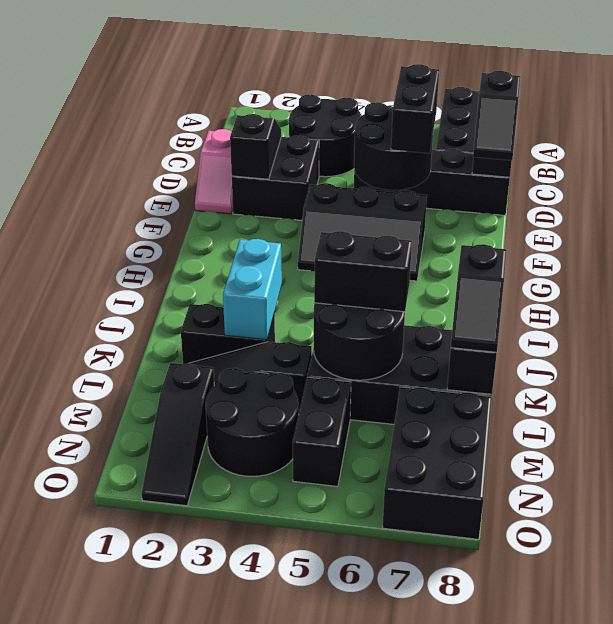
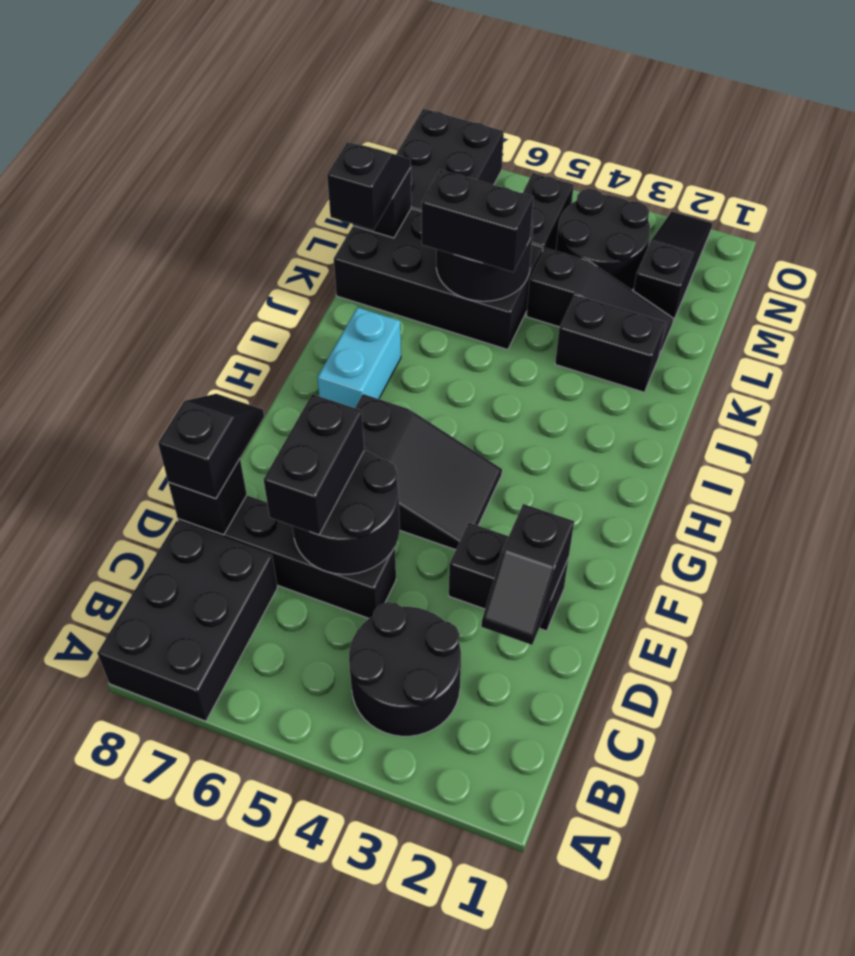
pink slope D1:E1 level 1 top D -> none
black brick D2:E3 level 1 -> black brick E2:E3 level 1
black slope F4:G6 level 1 top F -> black slope F4:G6 level 1 top 6
cyan brick J3:K3 level 2 -> cyan brick H7:I7 level 1

